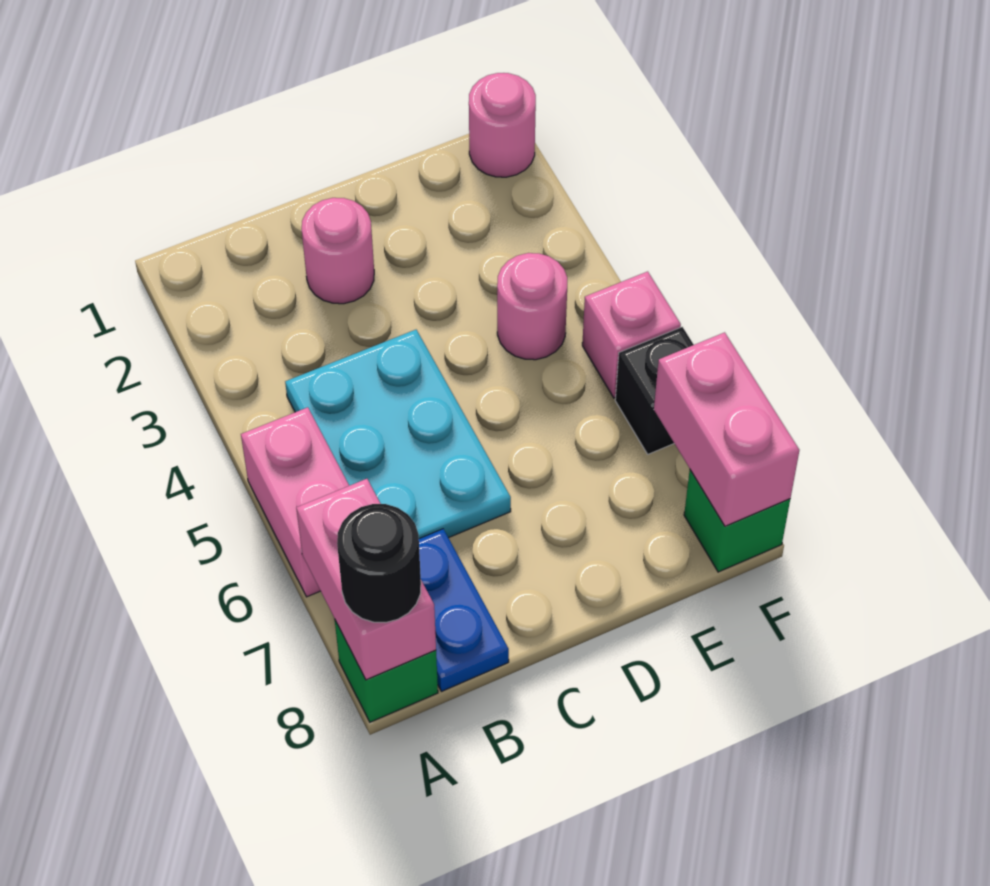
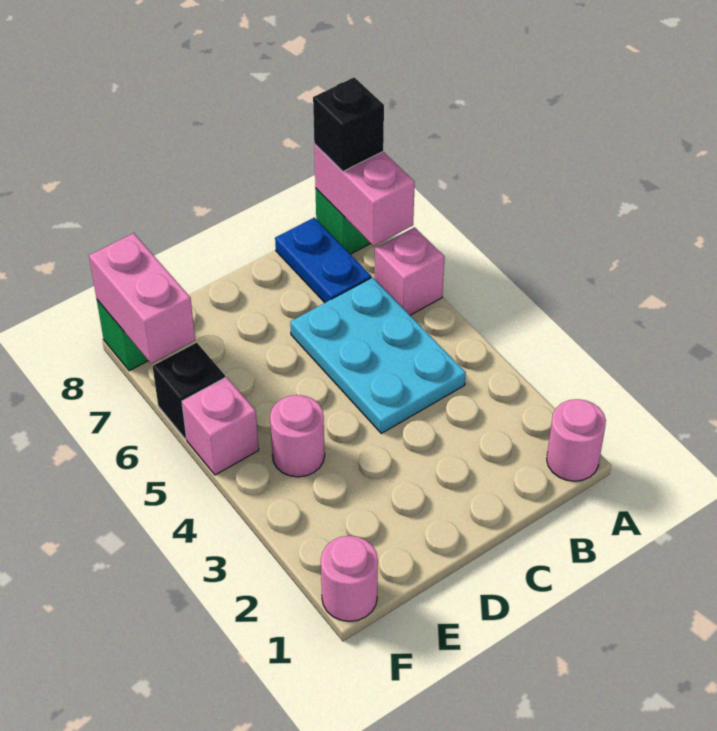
pink brick A5:A6 level 1 -> pink brick A6 level 1
black round brick A8 level 3 -> black brick A8 level 3
pink round brick C2 level 1 -> pink round brick A1 level 1

